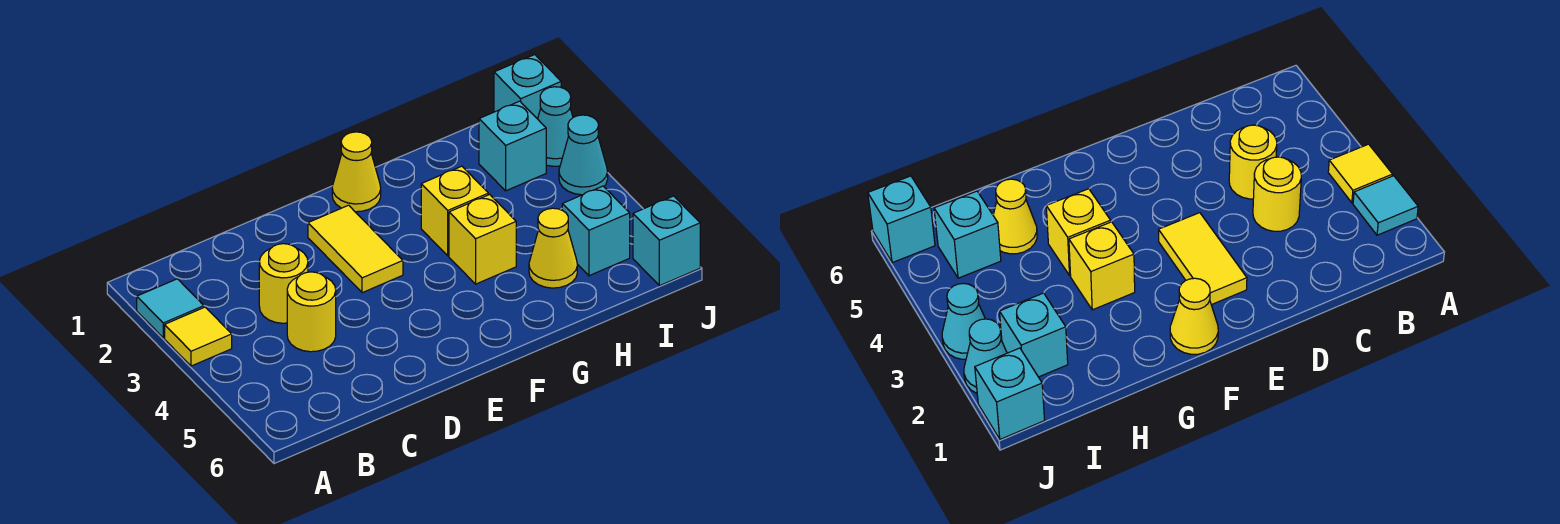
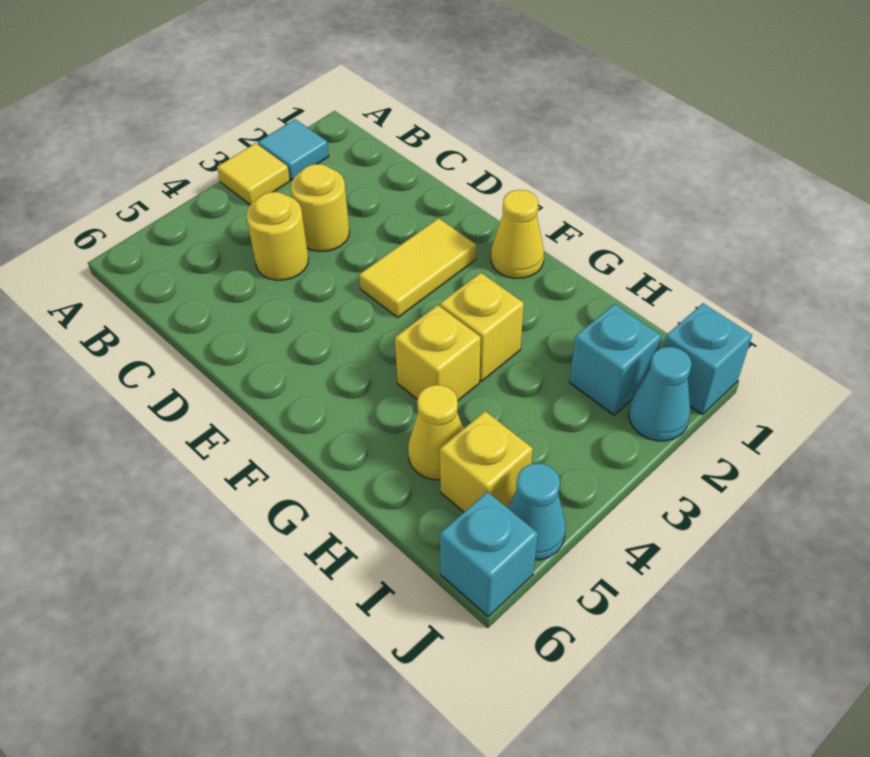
cyan brick I5 level 1 -> yellow brick I5 level 1
cyan cone J3 level 1 -> cyan cone J5 level 1

